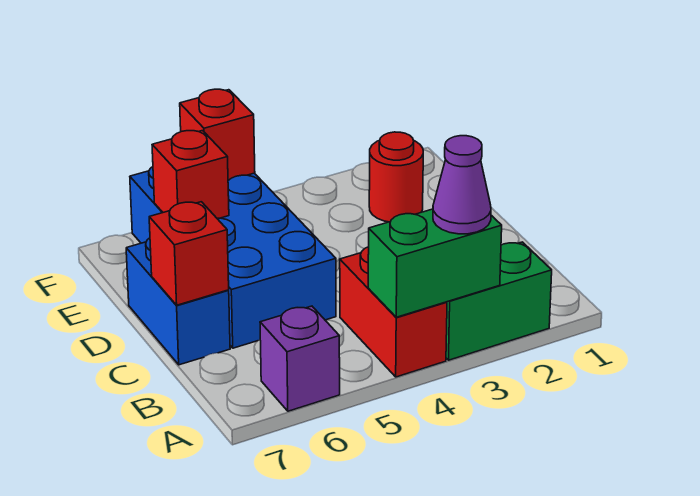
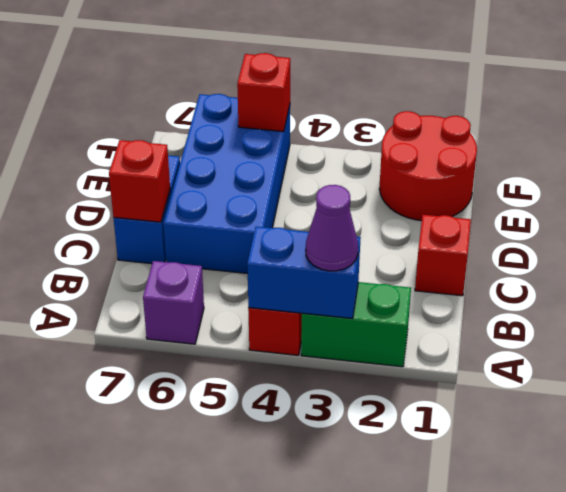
green brick A3:A4 level 2 -> blue brick A3:A4 level 2
red round brick E2 level 1 -> red round brick E1:F2 level 1
red brick E6 level 2 -> red brick C1 level 1

